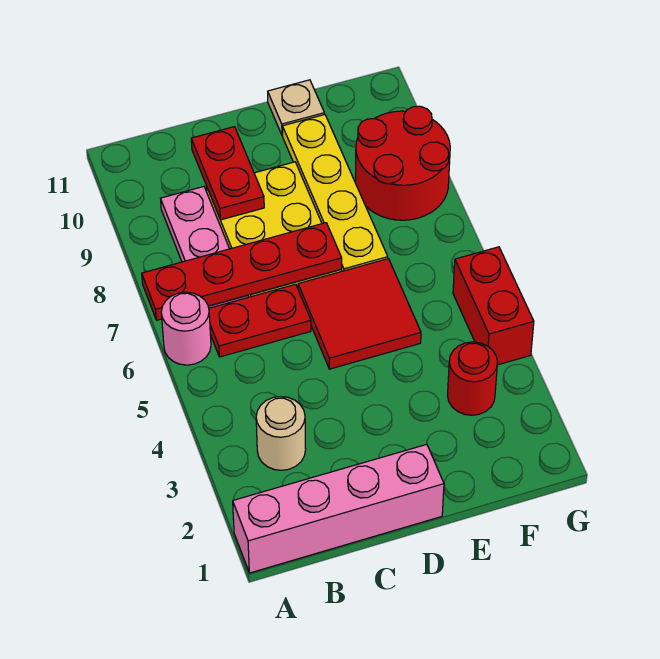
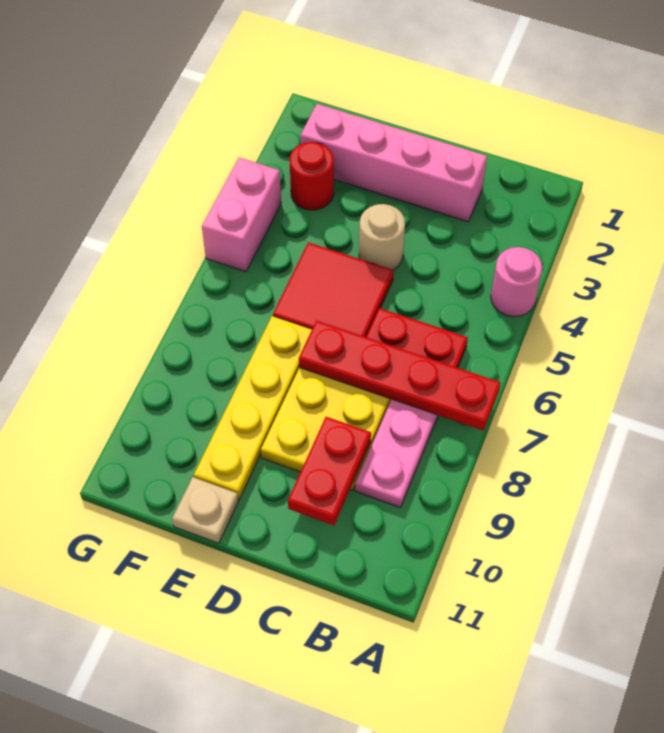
pink brick A1:D1 level 1 -> pink brick C2:F2 level 1
pink round brick A6 level 1 -> pink round brick A4 level 1
tan round brick B3 level 1 -> tan round brick D4 level 1
red round brick F8:G9 level 1 -> none
red brick G4:G5 level 1 -> pink brick G4:G5 level 1

